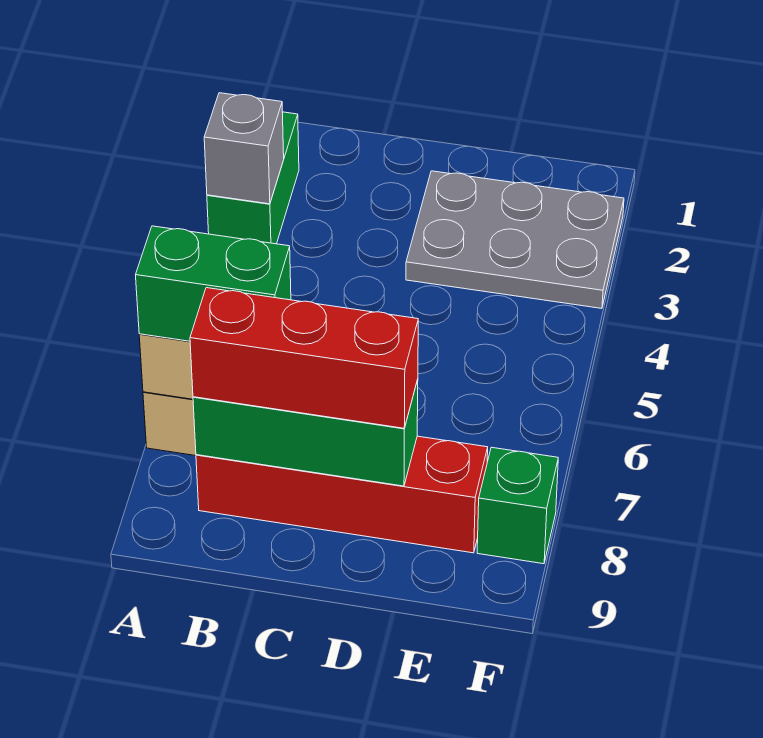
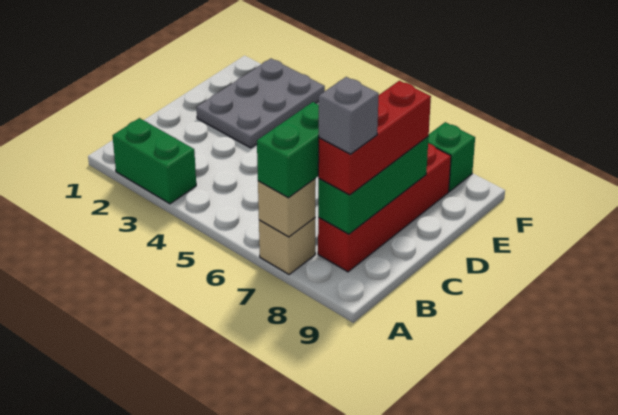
grey brick A3 level 2 -> grey brick B8 level 4

